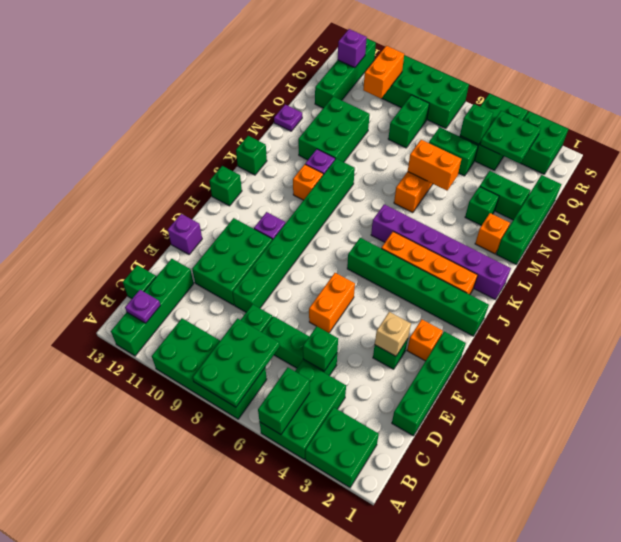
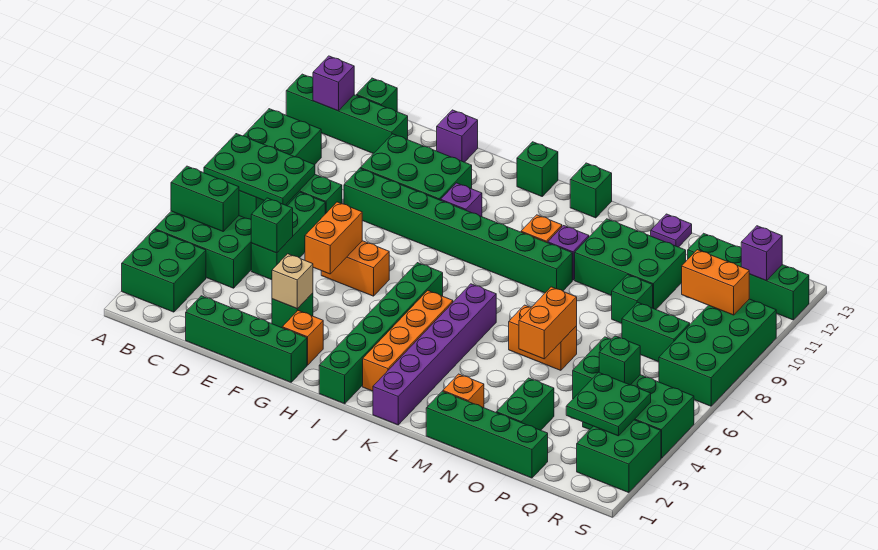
purple plate B12 level 2 -> purple brick B12 level 2
none -> orange brick F5:F6 level 2
green brick N3 level 1 -> green brick O9 level 1

